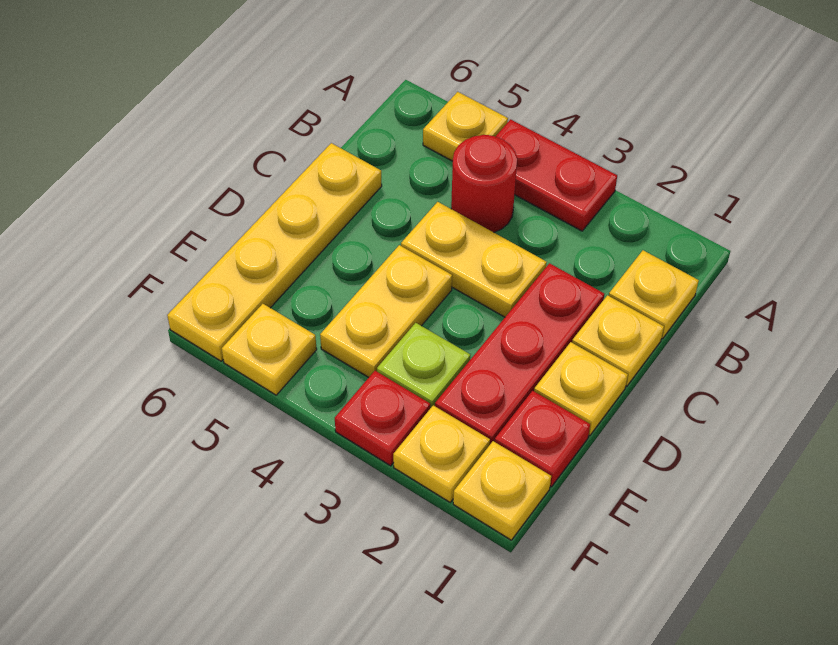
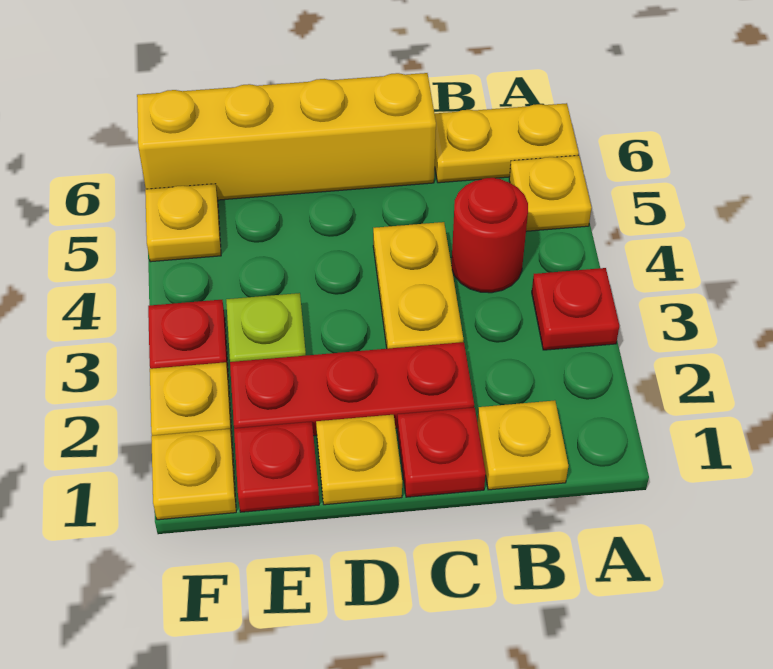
red plate A3:A4 level 1 -> red plate A3 level 1
yellow plate C1 level 1 -> red plate C1 level 1
yellow plate C6:F6 level 1 -> yellow brick C6:F6 level 1
yellow plate D4:E4 level 1 -> yellow plate A6:B6 level 1

